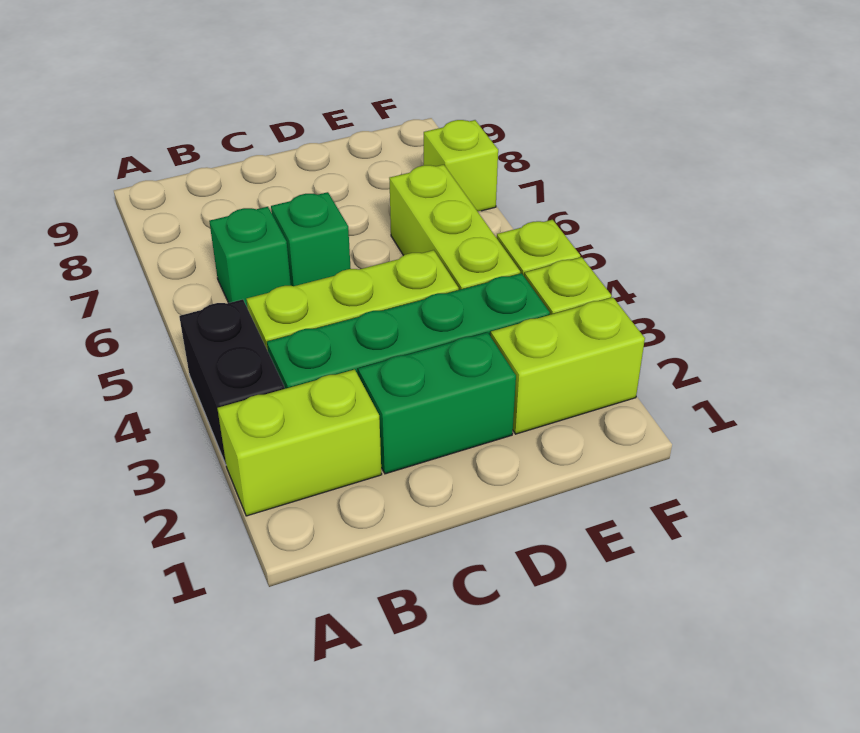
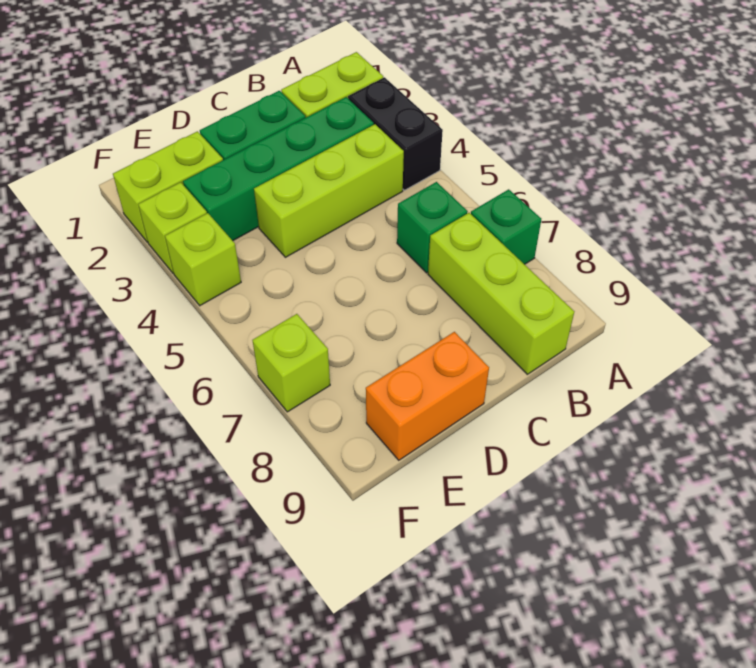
green brick C6 level 1 -> green brick A7 level 1
none -> orange brick D9:E9 level 1
lime brick E4:E6 level 1 -> lime brick B7:B9 level 1

